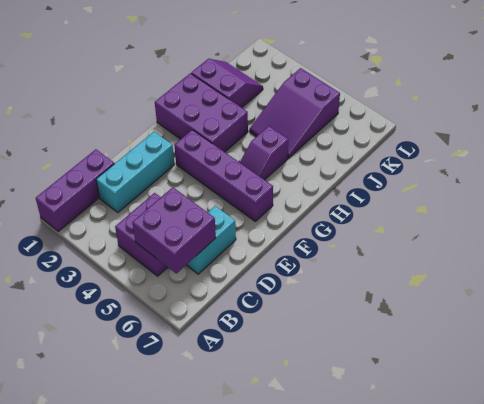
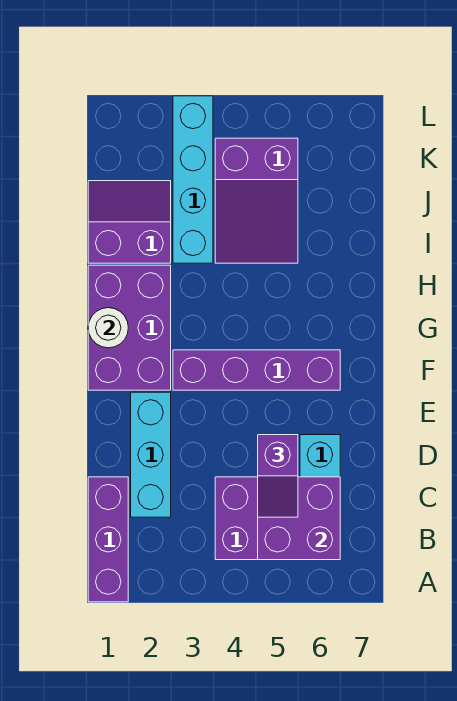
purple brick G1:H3 level 1 -> purple brick F1:H2 level 1
none -> white round brick G1 level 2
purple slope G5:H5 level 1 top H -> purple slope C5:D5 level 3 top D
none -> cyan brick I3:L3 level 1

